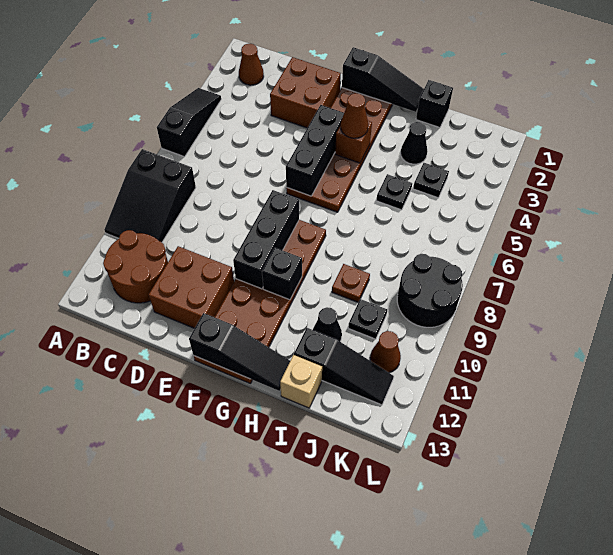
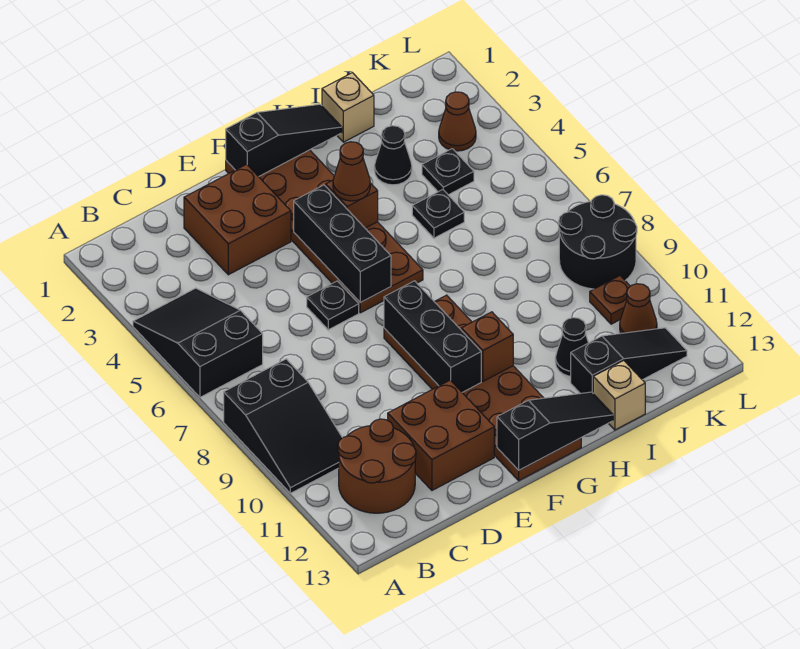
black slope A4:A6 level 1 top 6 -> black slope A4:B6 level 1 top 6
brown cone B2 level 1 -> brown cone K3 level 1
black brick G10 level 2 -> brown brick G10 level 2
black brick I1 level 1 -> tan brick I1 level 1
brown plate I9 level 1 -> brown plate K10 level 1
black plate J10 level 1 -> black plate E6 level 1

